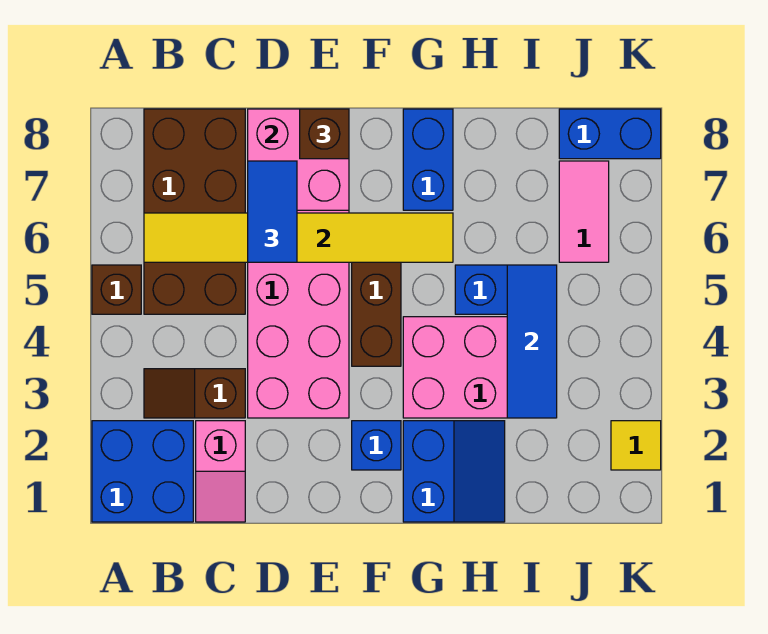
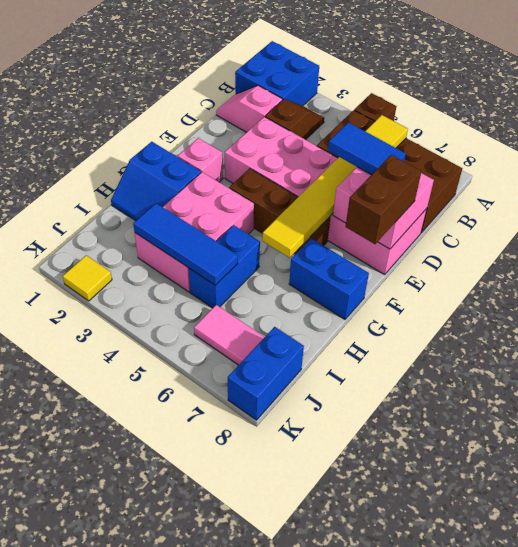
brown brick E8 level 3 -> brown brick E8:F8 level 3
blue brick F2 level 1 -> pink brick F2 level 1

